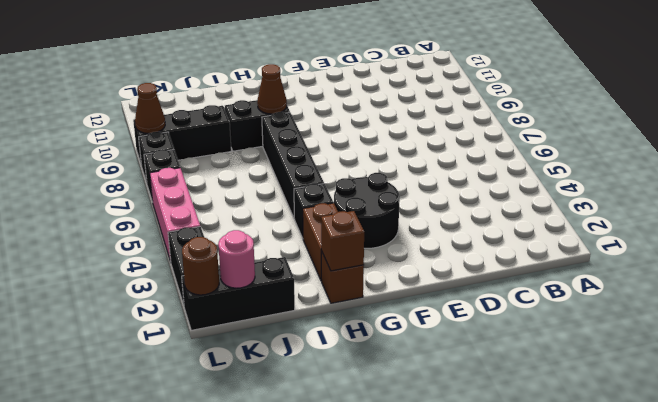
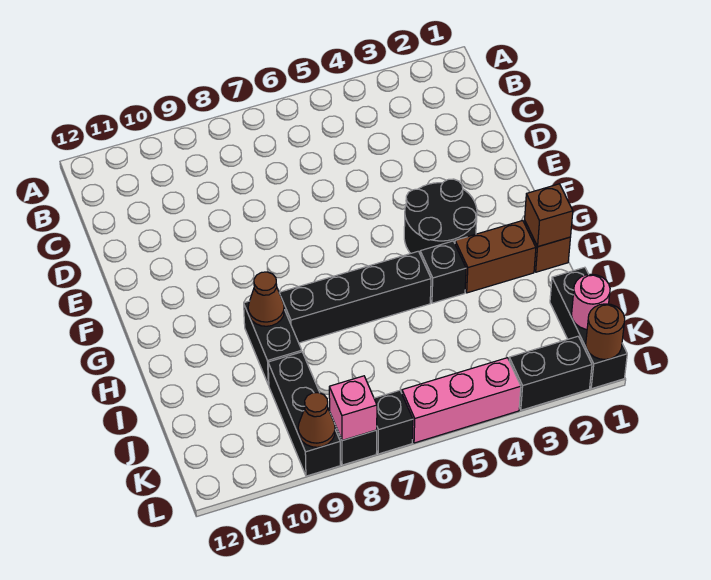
none -> pink brick L8 level 2

